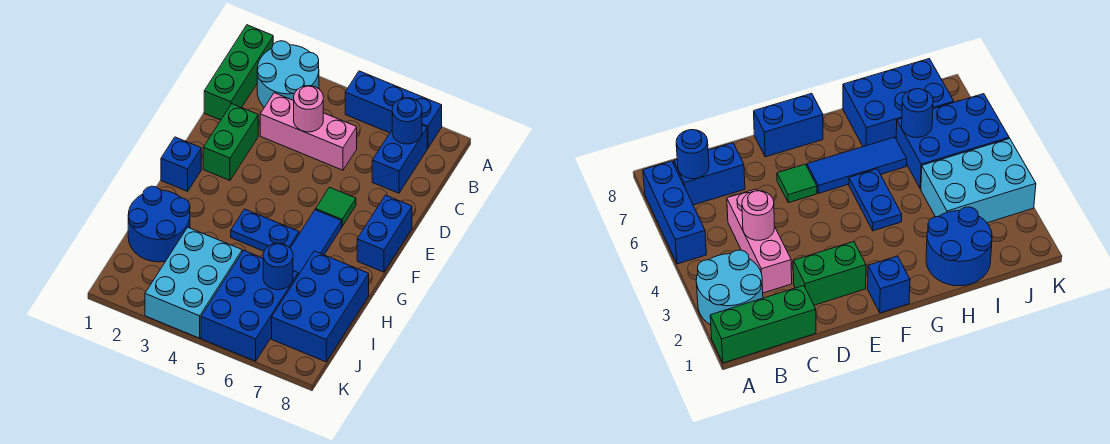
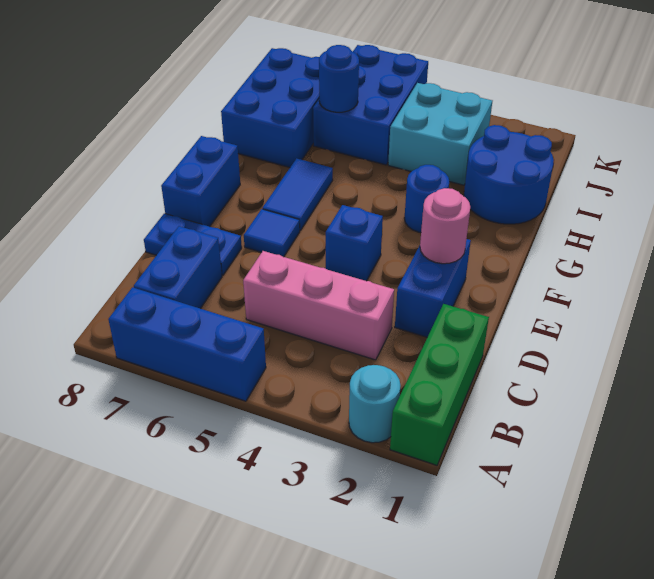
cyan round brick A2:B3 level 1 -> cyan round brick A2 level 1
blue round brick B7 level 2 -> blue round brick G3 level 1
pink round brick C4 level 2 -> pink round brick E2 level 2
green brick D2:E2 level 1 -> blue brick D2:E2 level 1
green tile E6 level 1 -> blue tile E6 level 1
blue brick F1 level 1 -> blue brick E4 level 1
blue tile F6:H6 level 1 -> blue tile F6:G6 level 1
blue plate G4:G5 level 1 -> blue plate D7:D8 level 1
cyan brick I3:K4 level 1 -> cyan brick I3:J4 level 1

